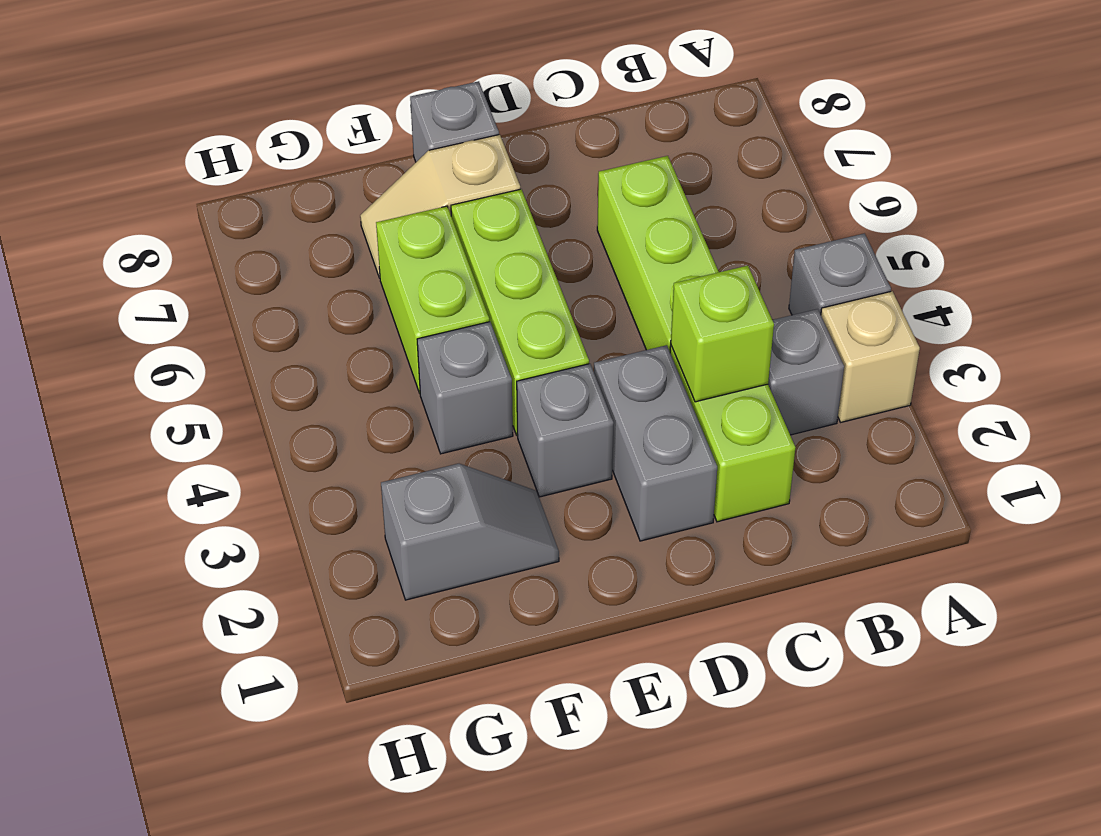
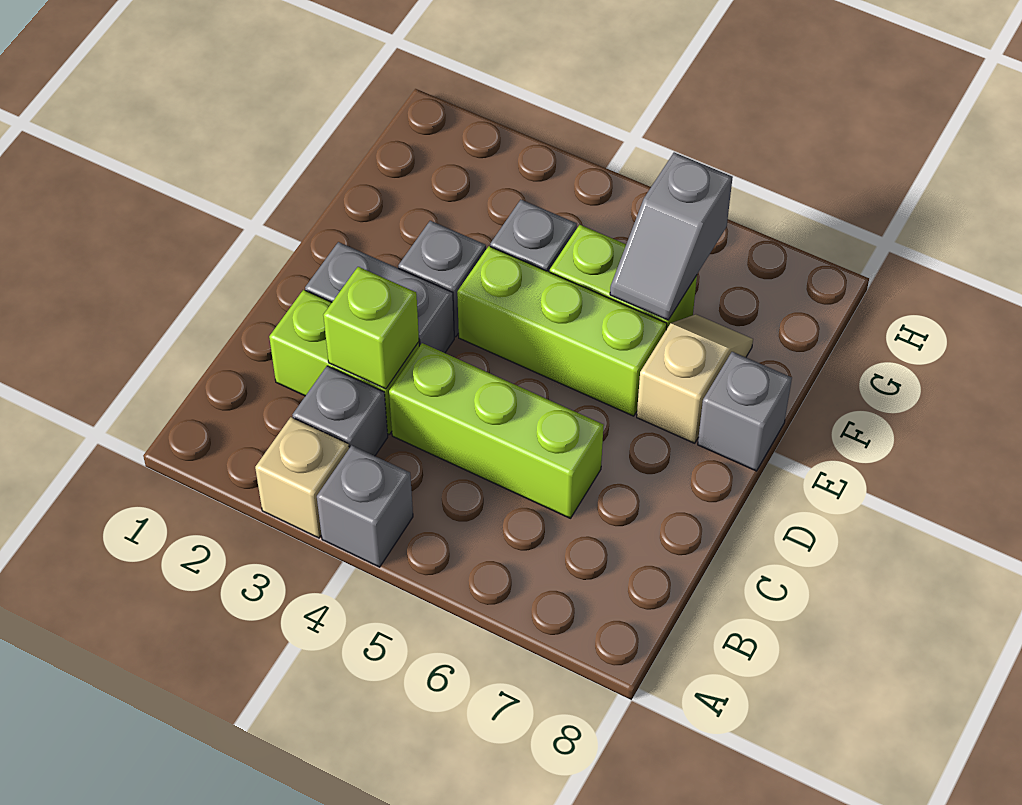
grey slope F2:G2 level 1 top G -> grey slope F6:G6 level 2 top G

